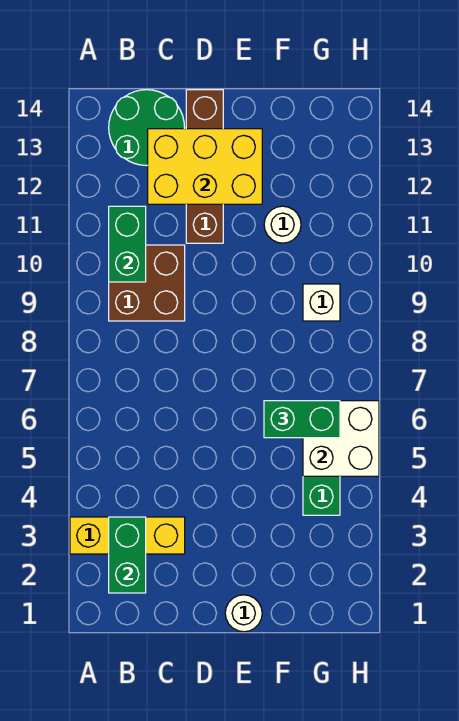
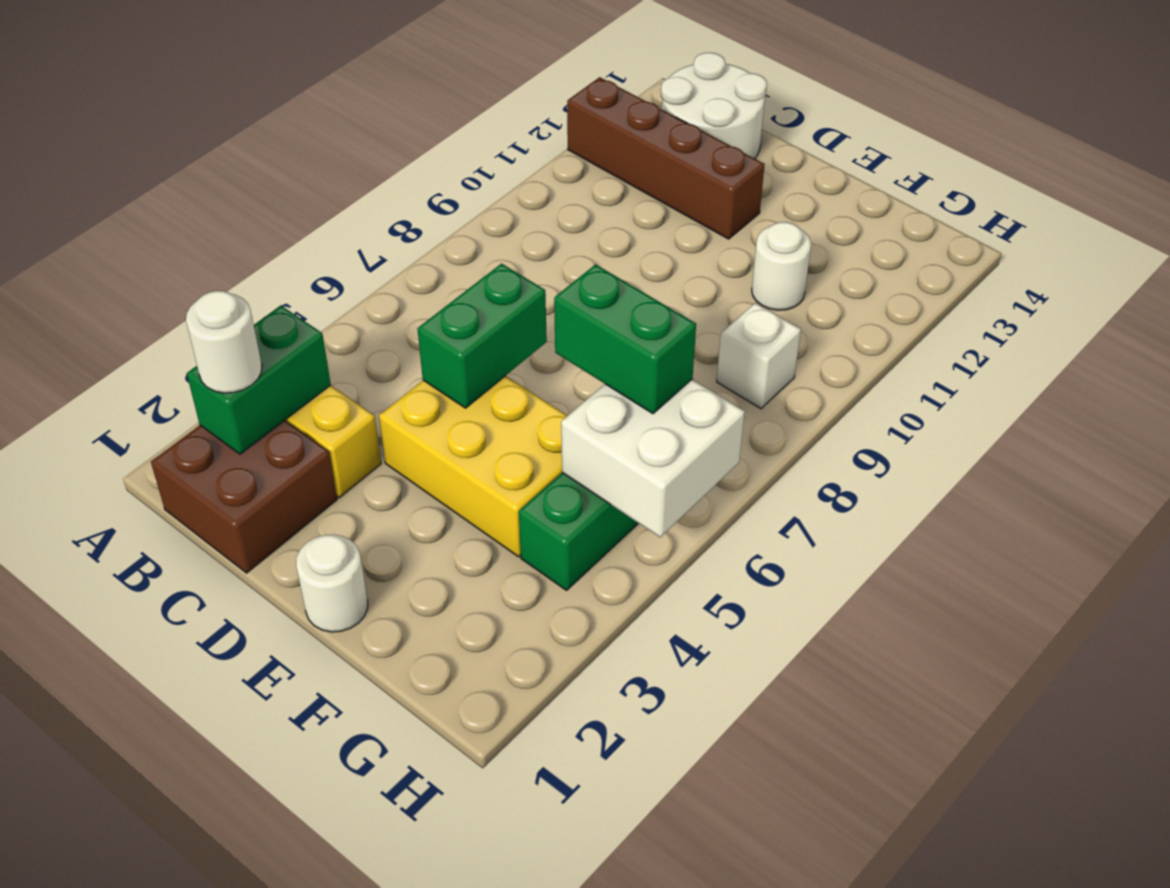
none -> white round brick B2 level 3
brown brick B9:C10 level 1 -> brown brick B1:C2 level 1
green brick B10:B11 level 2 -> green brick D5:D6 level 2
green round brick B13:C14 level 1 -> white round brick B13:C14 level 1
yellow brick C12:E13 level 2 -> yellow brick D4:F5 level 1
brown brick D11:D14 level 1 -> brown brick A12:D12 level 1

